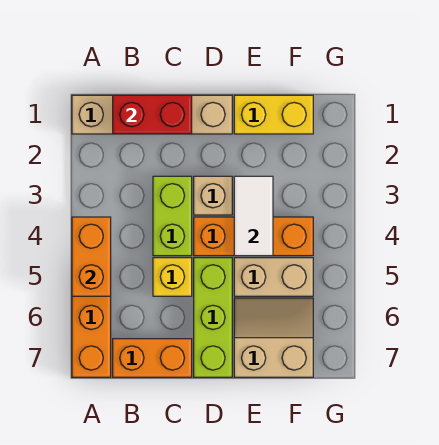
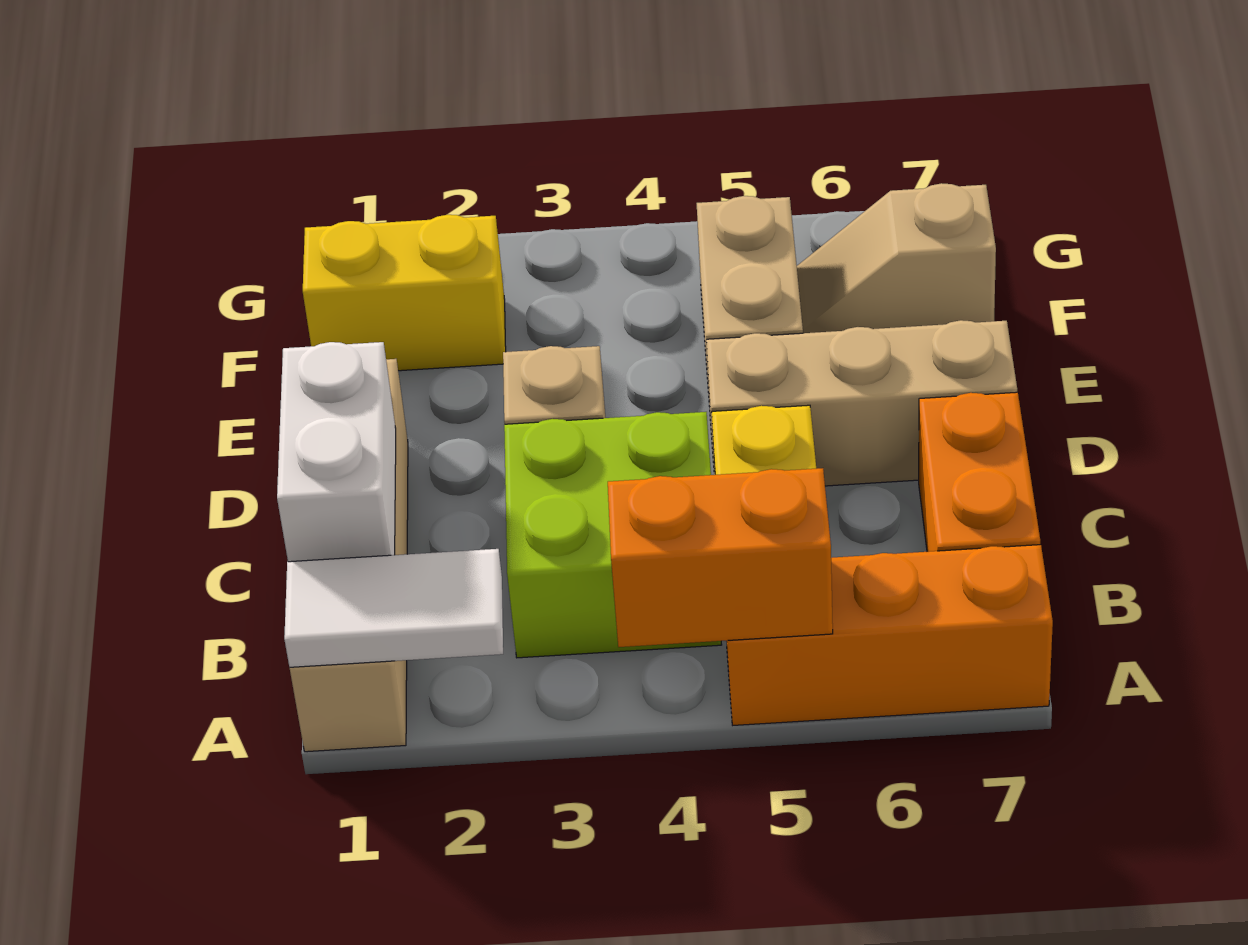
red brick B1:C1 level 2 -> white brick B1:C1 level 2
lime brick C3:C4 level 1 -> lime brick B3:C4 level 1
orange brick D4:F4 level 1 -> none
lime brick D5:D7 level 1 -> tan brick D5:D7 level 1
yellow brick E1:F1 level 1 -> yellow brick F1:F2 level 1
white tile E3:E4 level 2 -> white tile A1:A2 level 2
tan slope E6:F7 level 1 top 7 -> tan slope F6:F7 level 1 top 7

